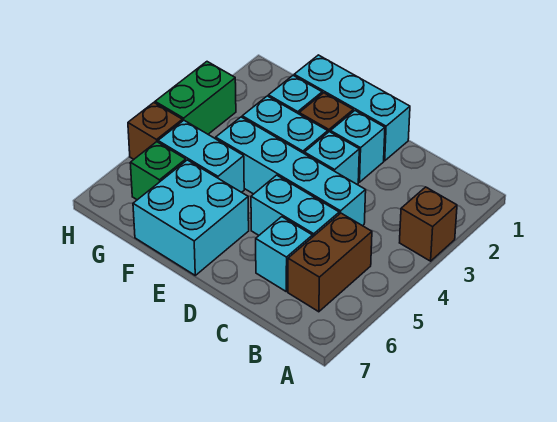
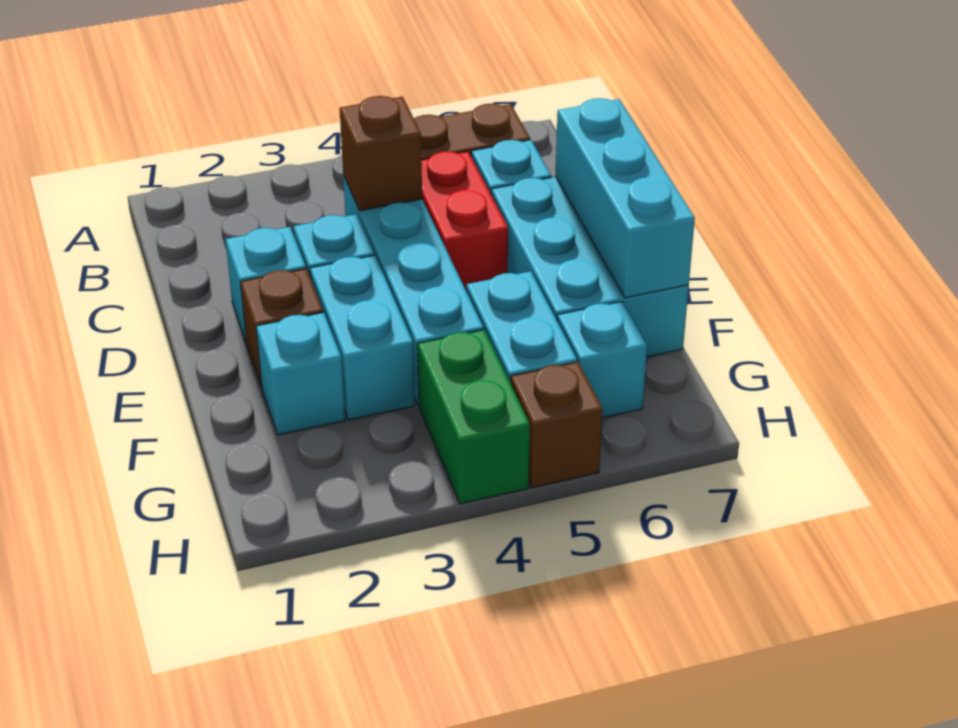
brown brick A3 level 1 -> brown brick C4 level 2
cyan brick C5:D5 level 1 -> red brick C5:D5 level 1
cyan brick D1:F1 level 1 -> cyan brick D7:F7 level 2
cyan brick E6:F7 level 1 -> cyan brick D6:F7 level 1
green brick G6 level 1 -> cyan brick G6 level 1
green brick H3:H4 level 1 -> green brick G4:H4 level 1

